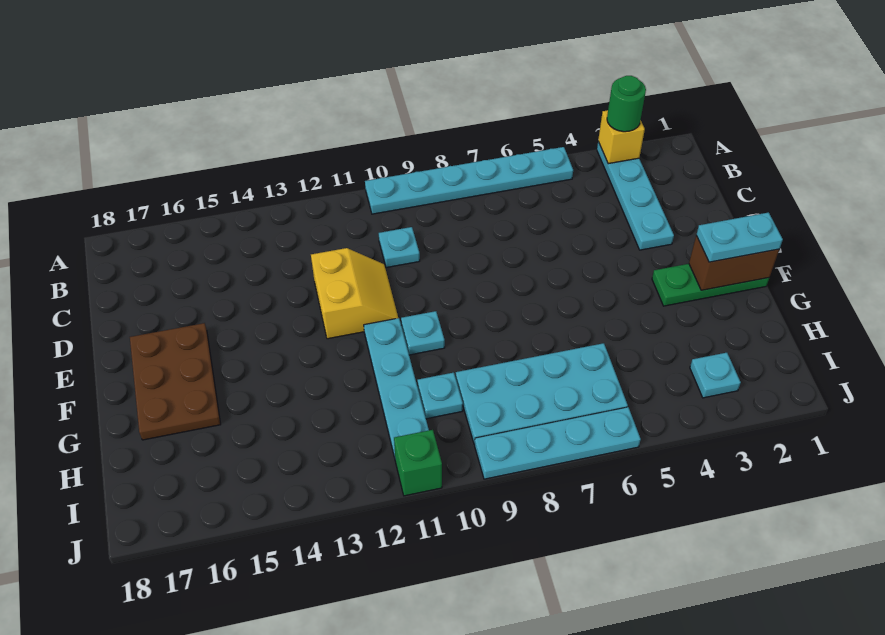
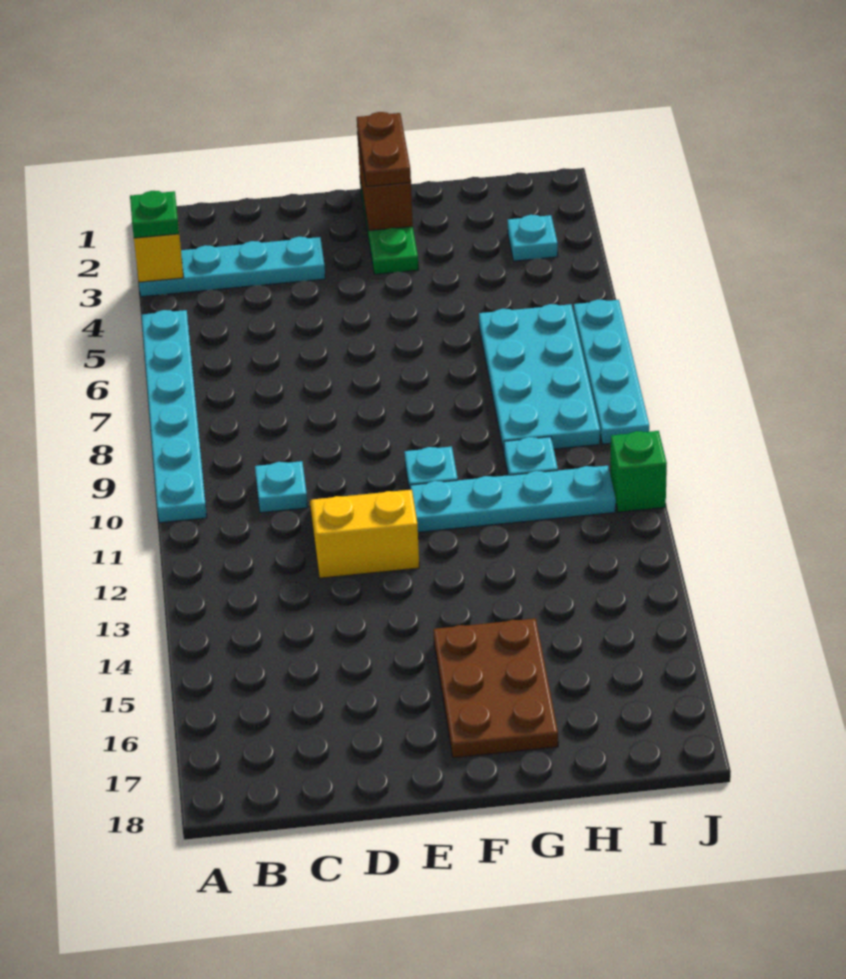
green round brick A3 level 3 -> green plate A3 level 3
brown plate E16:G17 level 1 -> brown plate F15:G17 level 1
cyan plate F1:F2 level 3 -> brown plate F1:F2 level 3

